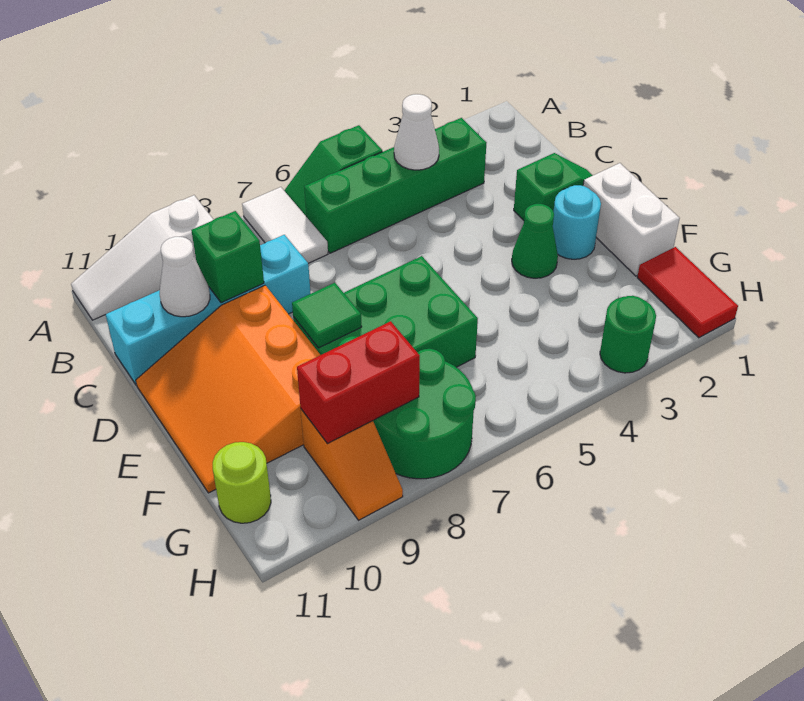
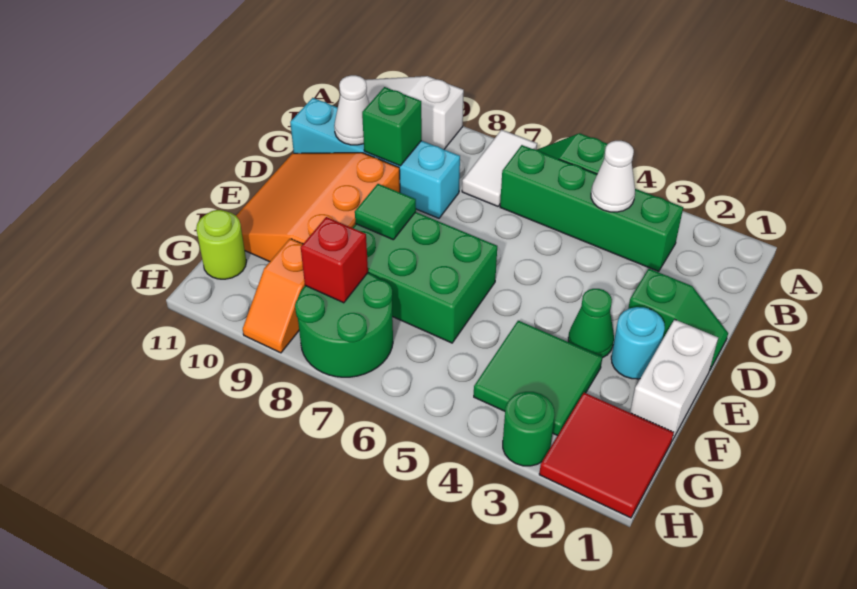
none -> green tile F3:G4 level 1
red tile G1:H1 level 1 -> red tile G1:H2 level 1
red brick G8:G9 level 2 -> red brick G8 level 2

